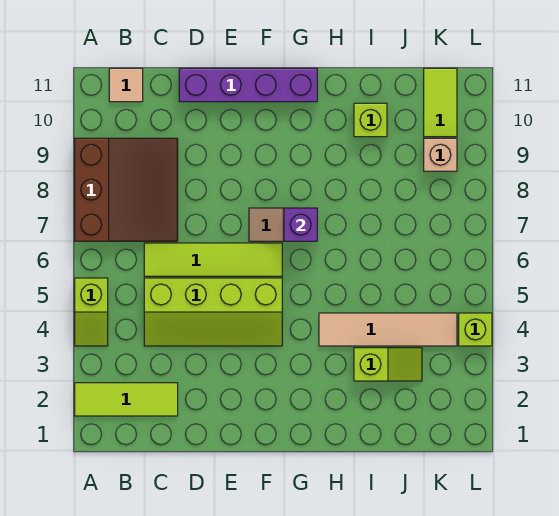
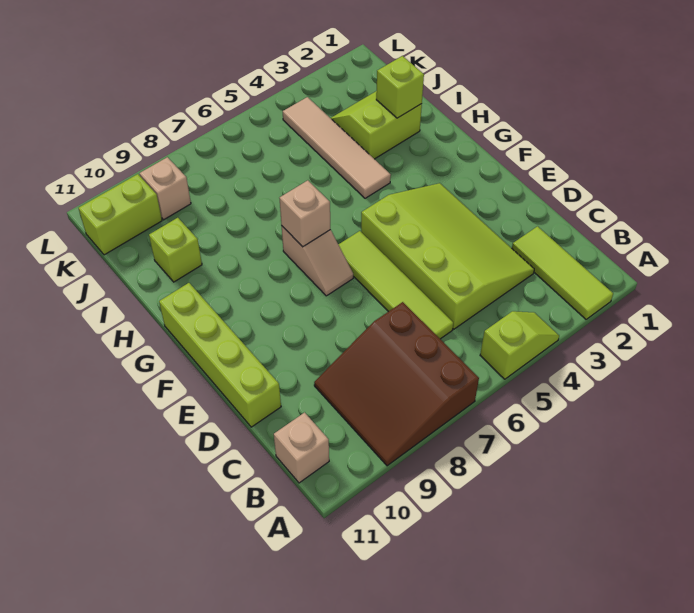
brown slope A7:C9 level 1 top A -> brown slope A7:C9 level 1 top 7
tan tile B11 level 1 -> tan brick B11 level 1
lime slope C4:F5 level 1 top 5 -> lime slope C3:F5 level 1 top 5
purple brick D11:G11 level 1 -> lime brick D11:G11 level 1
purple brick G7 level 2 -> tan brick G7 level 2
lime slope I3:J3 level 1 top I -> lime slope I2:J3 level 1 top I
lime tile K10:K11 level 1 -> lime brick K10:K11 level 1
lime brick L4 level 1 -> lime brick I2 level 2

